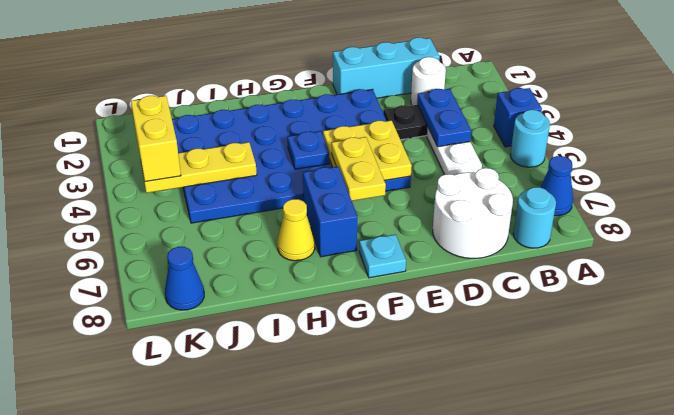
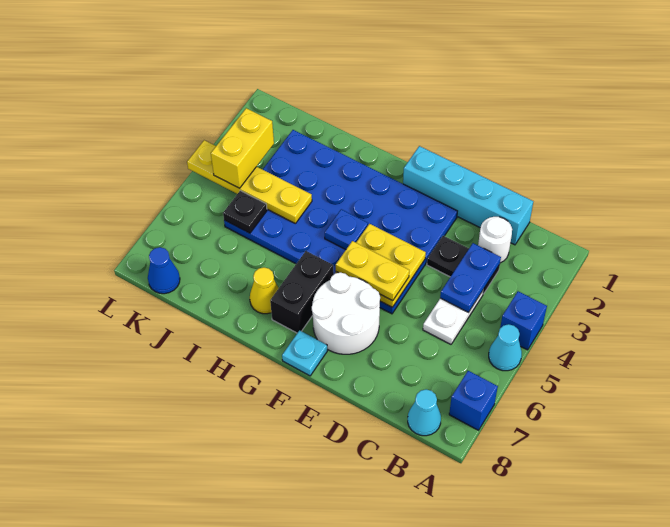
cyan round brick A5 level 1 -> cyan cone A5 level 1
blue cone A7 level 1 -> blue brick A7 level 1
cyan round brick B8 level 1 -> cyan cone B8 level 1
cyan brick C1:E1 level 1 -> cyan brick C1:F1 level 1
white round brick C7:D8 level 1 -> white round brick E6:F7 level 1
yellow plate F5:F6 level 3 -> yellow plate E5:F5 level 3
blue brick G6:G7 level 1 -> black brick G6:G7 level 1
yellow plate I4:K4 level 2 -> yellow plate I4:L4 level 2
none -> black plate J5 level 2

